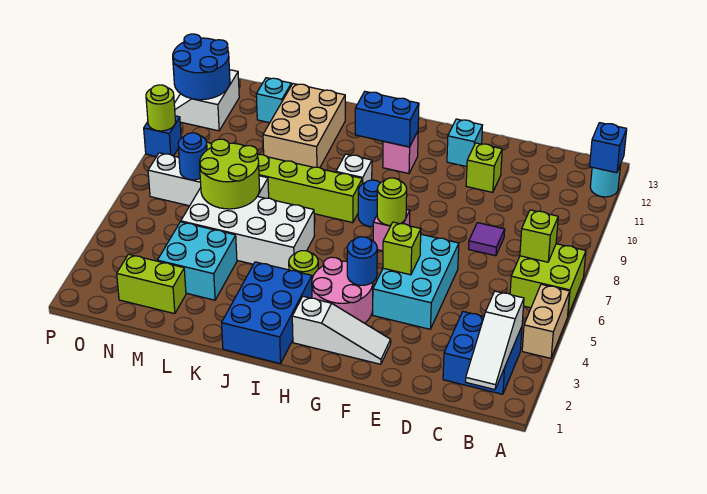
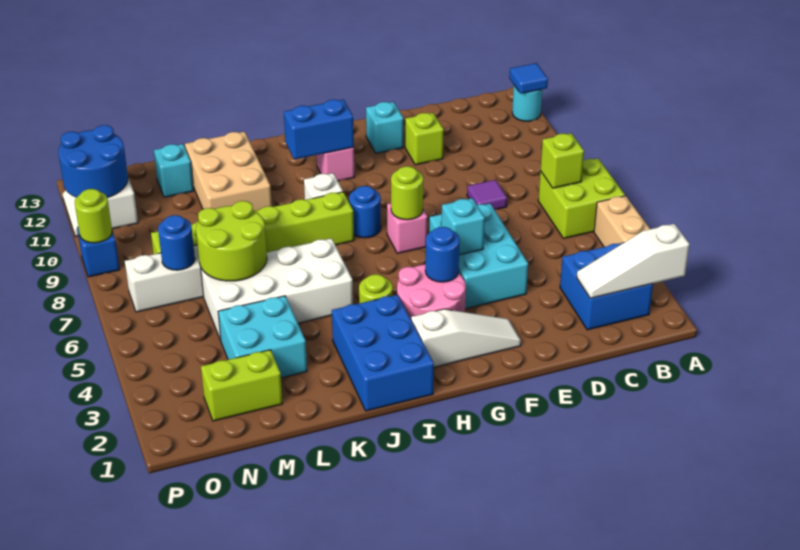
blue brick A12 level 2 -> blue tile A12 level 2
white slope B1:B3 level 2 top 3 -> white slope A2:C2 level 2 top A
lime brick F5 level 2 -> cyan brick F5 level 2

